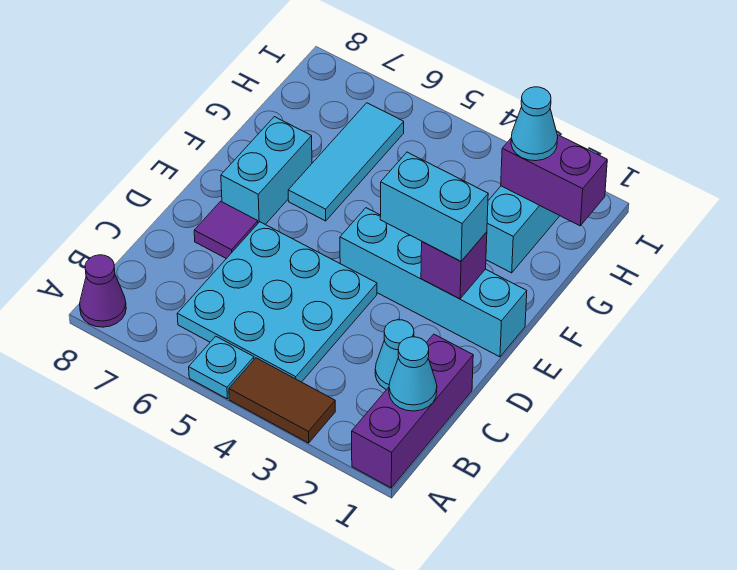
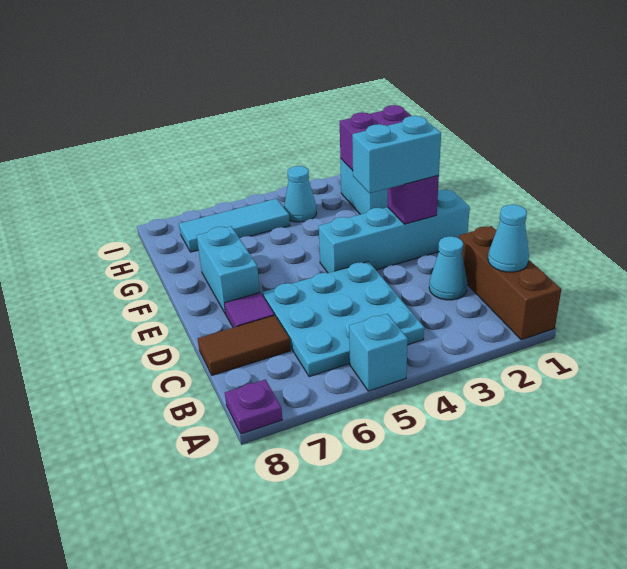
purple brick A1:C1 level 1 -> brown brick A1:C1 level 1
brown tile A3:A4 level 1 -> brown tile C7:C8 level 1
cyan plate A5 level 1 -> cyan brick A5 level 1
purple cone A8 level 1 -> purple plate A8 level 1
cyan tile F6:H6 level 1 -> cyan tile H5:H7 level 1
cyan cone H2 level 3 -> cyan cone H4 level 1

